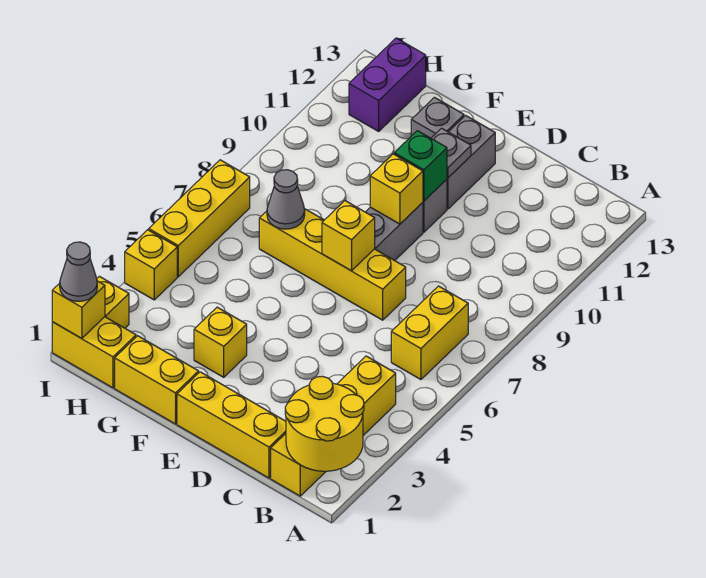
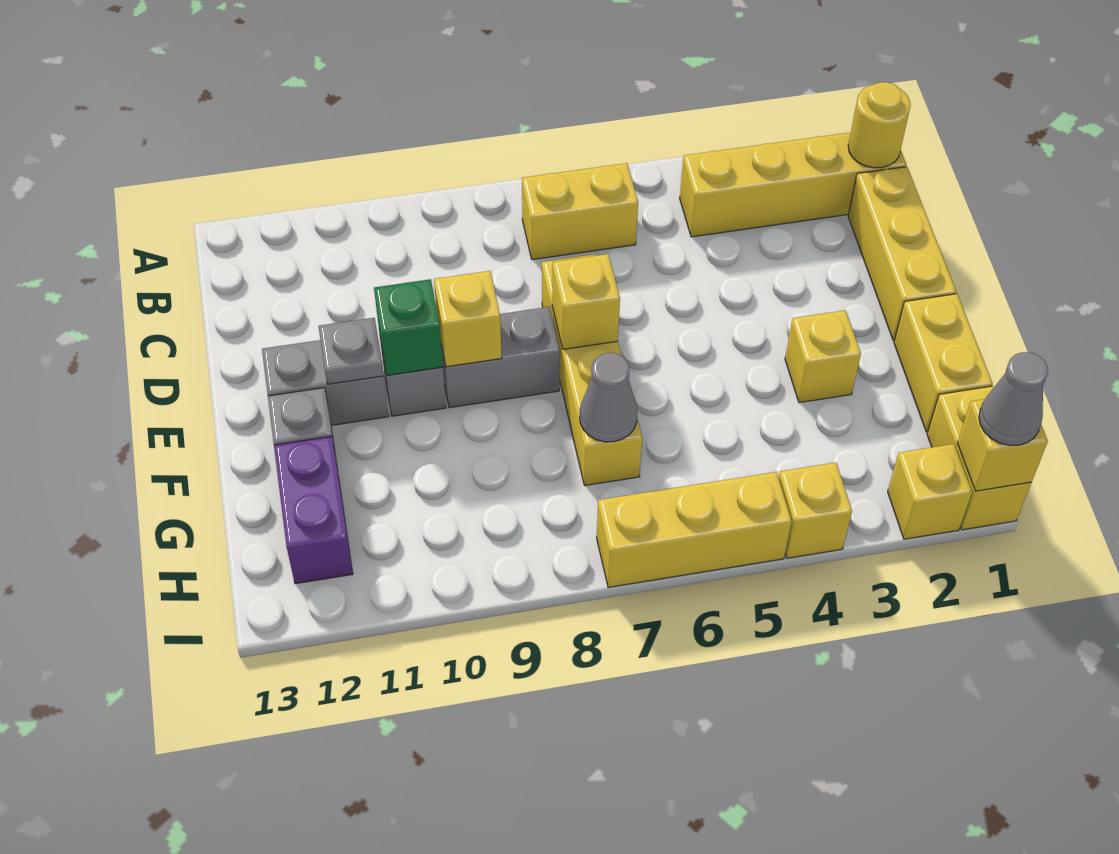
yellow round brick A1:B2 level 2 -> yellow round brick B1 level 2
purple brick H12:H13 level 1 -> purple brick G12:H12 level 1

